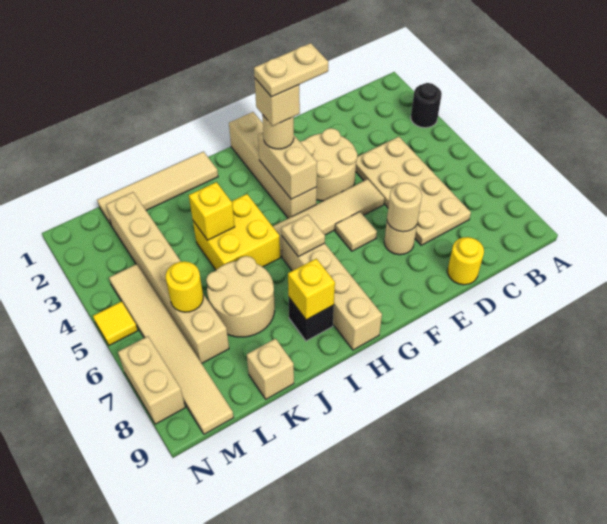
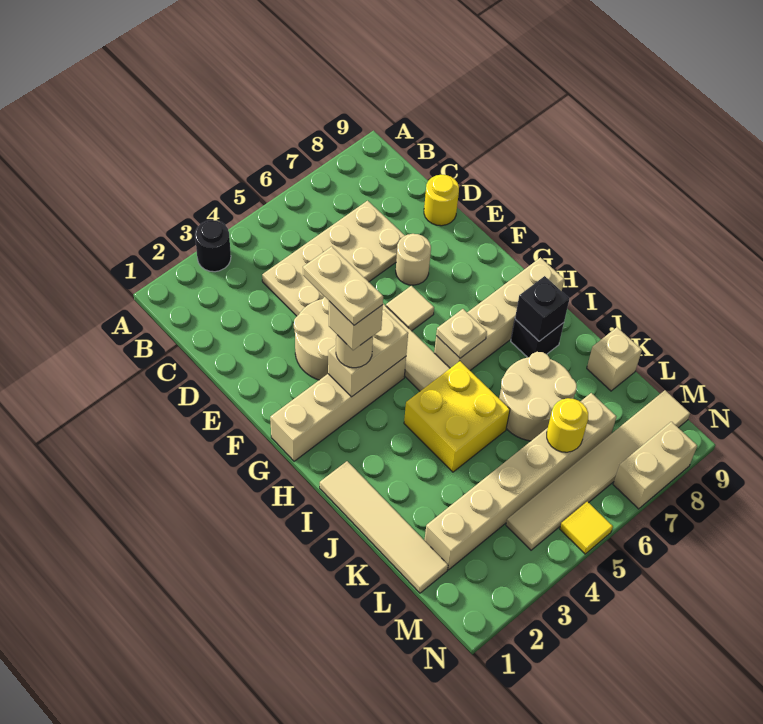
tan round brick E7 level 2 -> none
yellow brick I8 level 2 -> black brick I8 level 2
yellow brick J4 level 2 -> none

